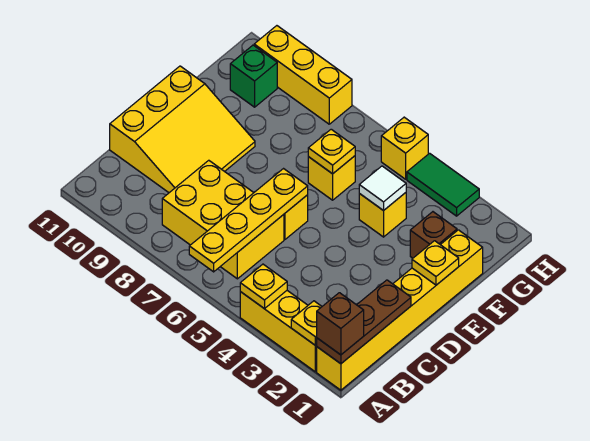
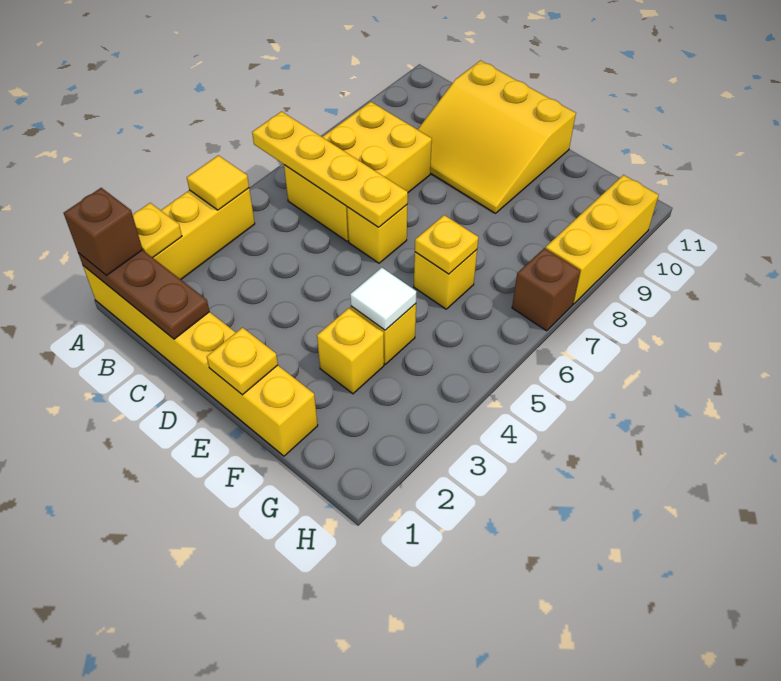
yellow plate A4 level 2 -> yellow tile A4 level 2
brown brick F2 level 1 -> brown brick H7 level 1
green brick G10 level 1 -> none
green tile H3:H4 level 1 -> none
yellow brick H5 level 1 -> yellow brick F3 level 1

